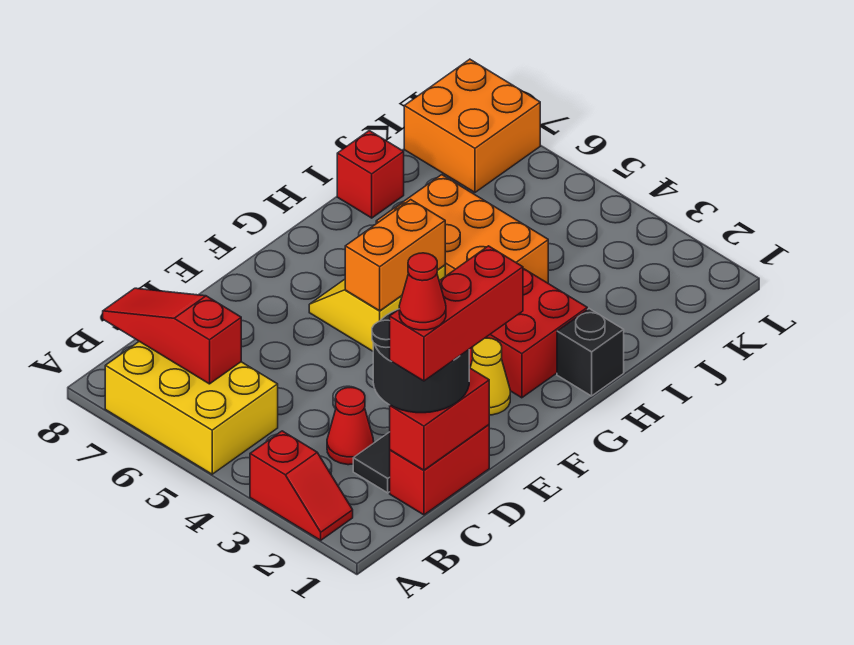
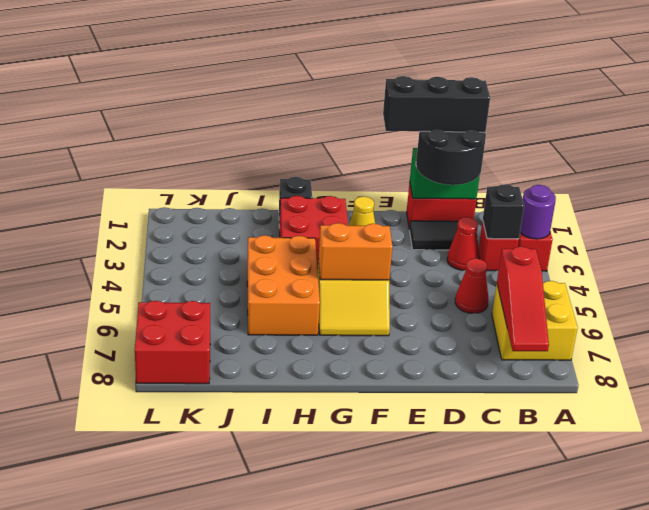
none -> purple round brick A3 level 2
yellow brick A5:B7 level 1 -> yellow brick A6:B7 level 1
none -> black brick B3 level 2
red brick C1:D1 level 2 -> green brick C1:D1 level 2
red brick C1:E1 level 4 -> black brick C1:E1 level 4
red cone C1 level 5 -> red cone C5 level 1
red brick I8 level 1 -> red brick B3 level 1
orange brick K7:L8 level 1 -> red brick K7:L8 level 1

